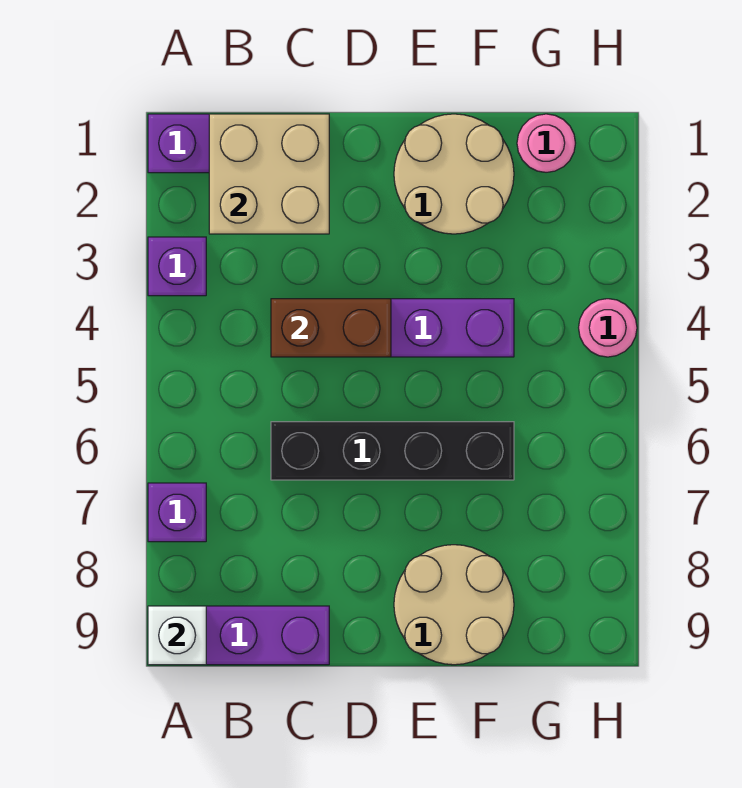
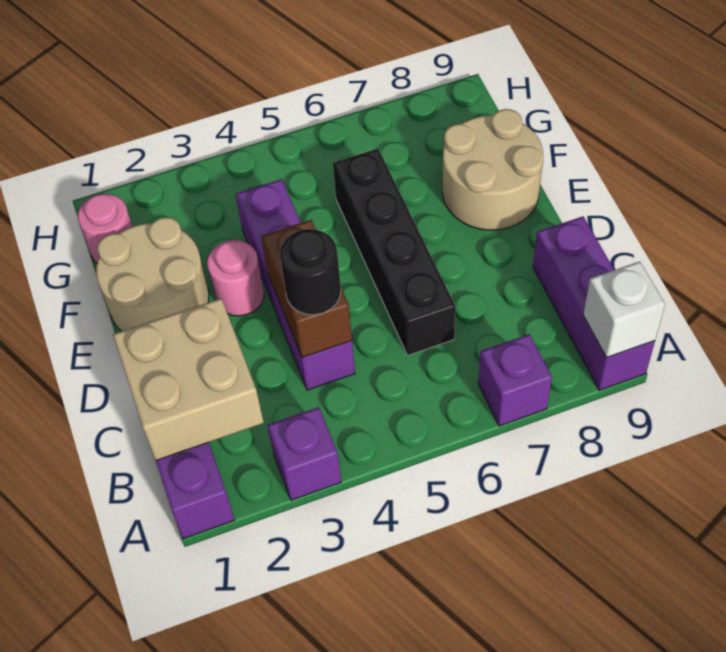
none -> black round brick C4 level 3
pink round brick H4 level 1 -> pink round brick E3 level 1

